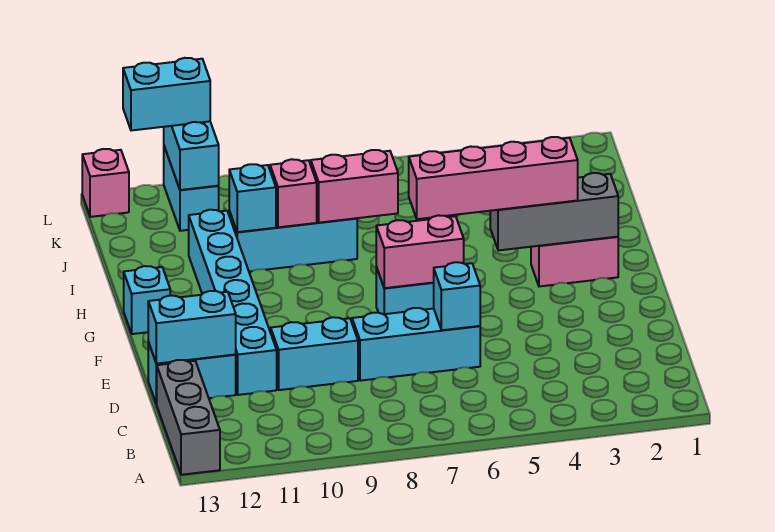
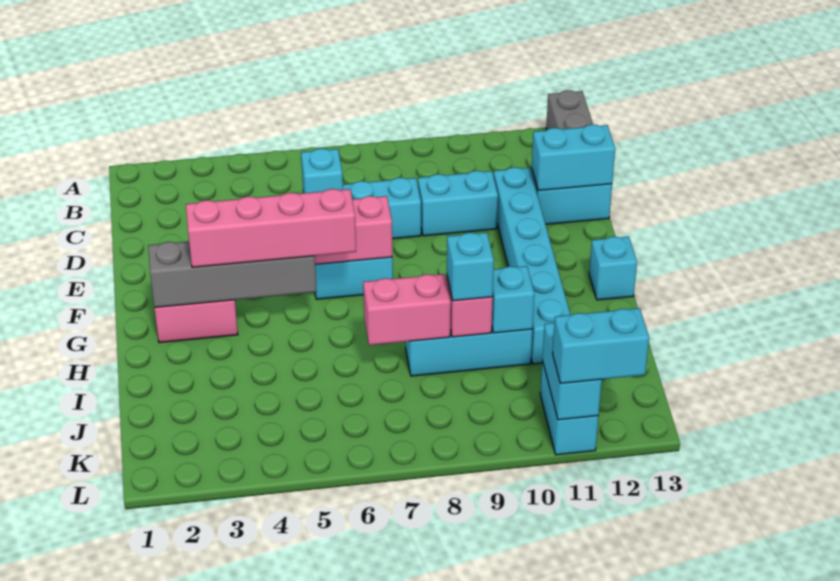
grey brick G2:G4 level 2 -> grey brick G2:G5 level 2
none -> cyan brick I9 level 3
pink brick L13 level 1 -> none

